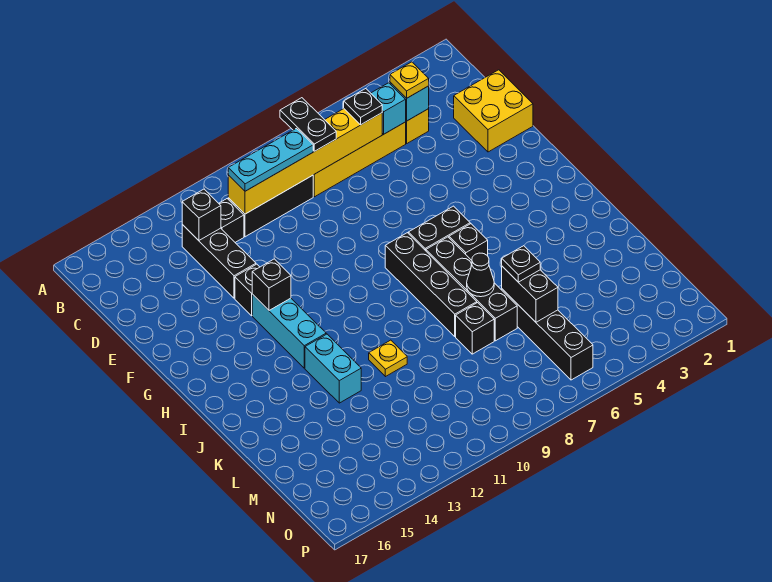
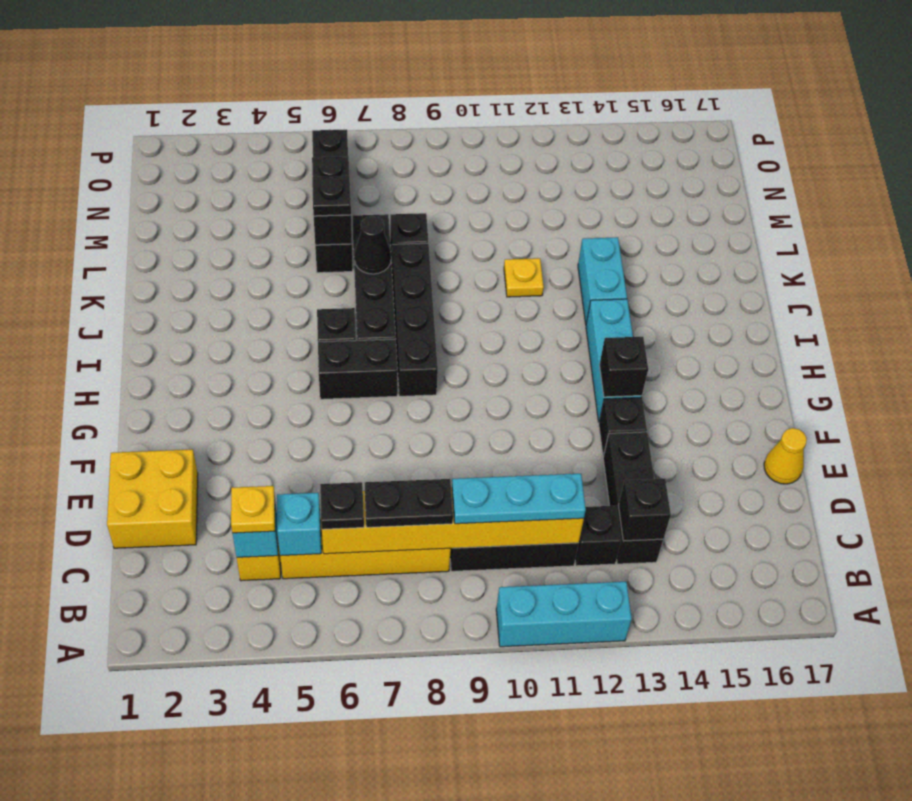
none -> cyan brick A10:A12 level 1
black plate B8:C8 level 3 -> black plate C7:C8 level 3
none -> yellow cone E17 level 1

